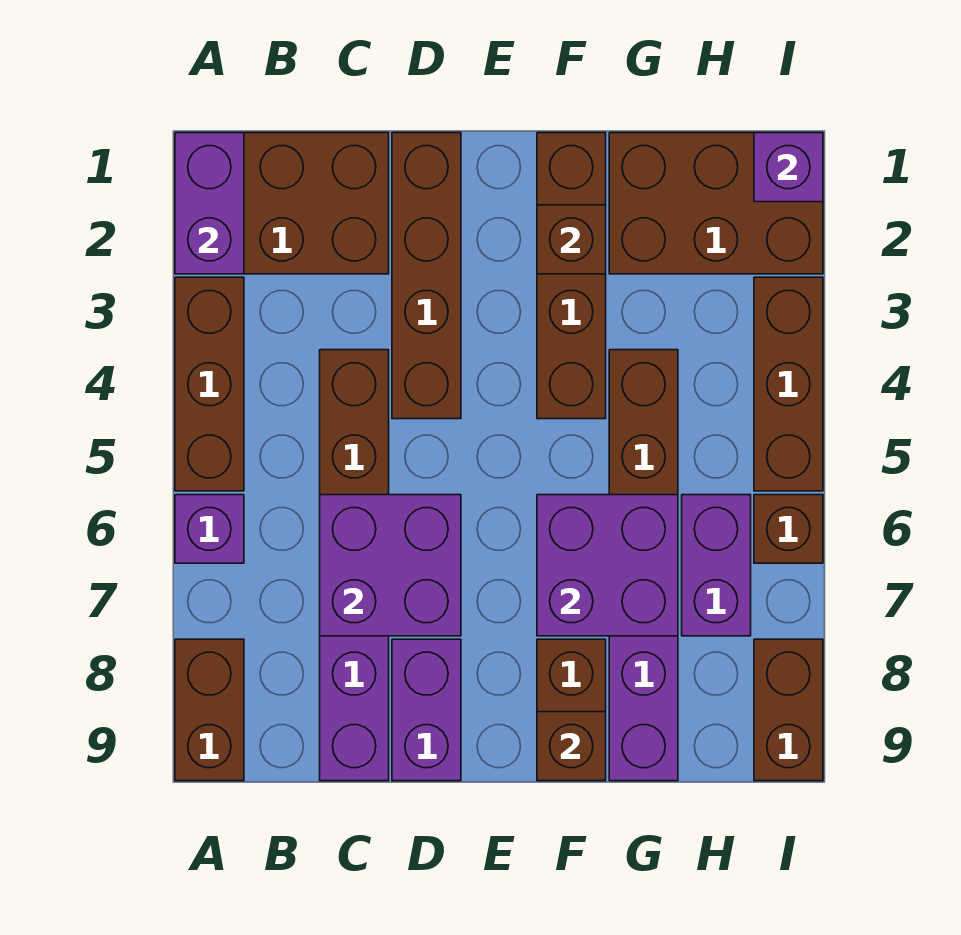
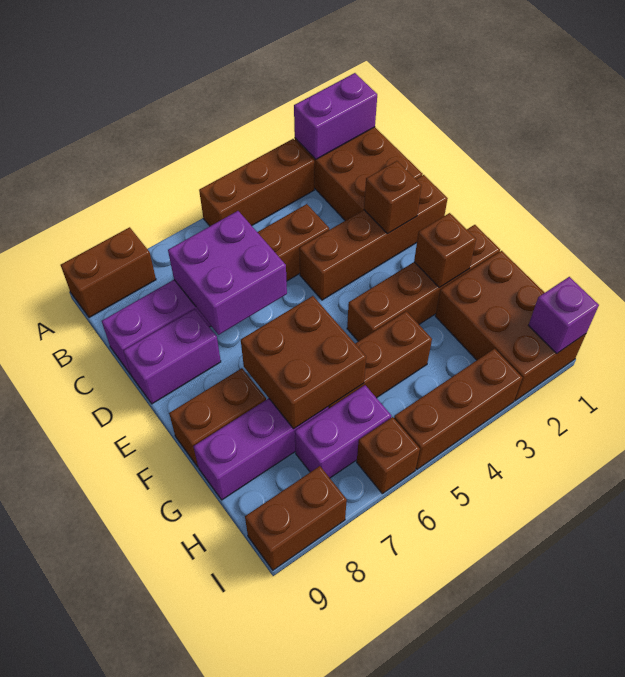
purple brick A6 level 1 -> none
purple brick F6:G7 level 2 -> brown brick F6:G7 level 2
brown brick F9 level 2 -> brown brick D2 level 2

